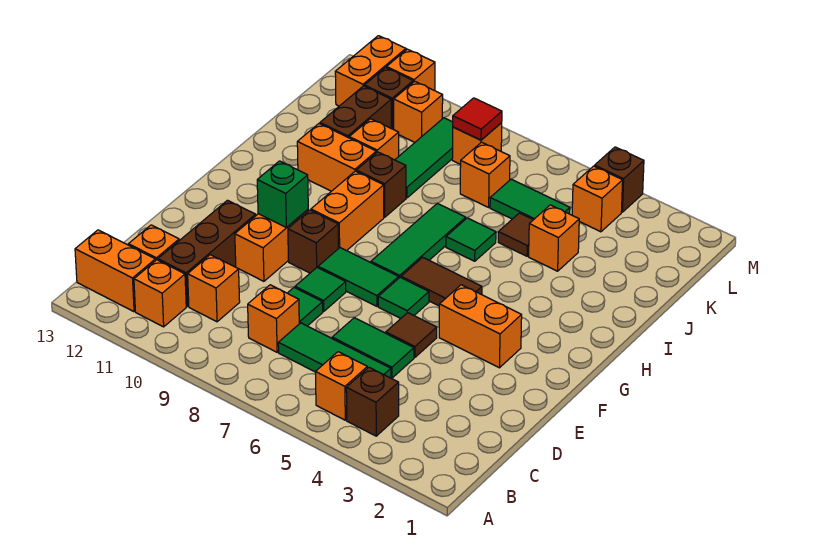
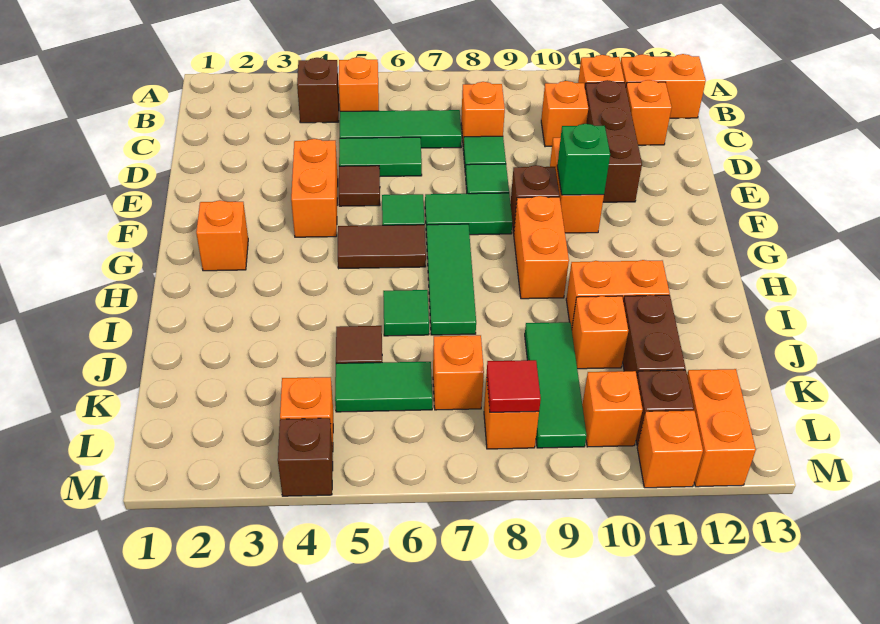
orange brick F3:F4 level 1 -> orange brick E4:F4 level 1
brown brick I9 level 1 -> none
orange brick J4 level 1 -> orange brick G2 level 1

